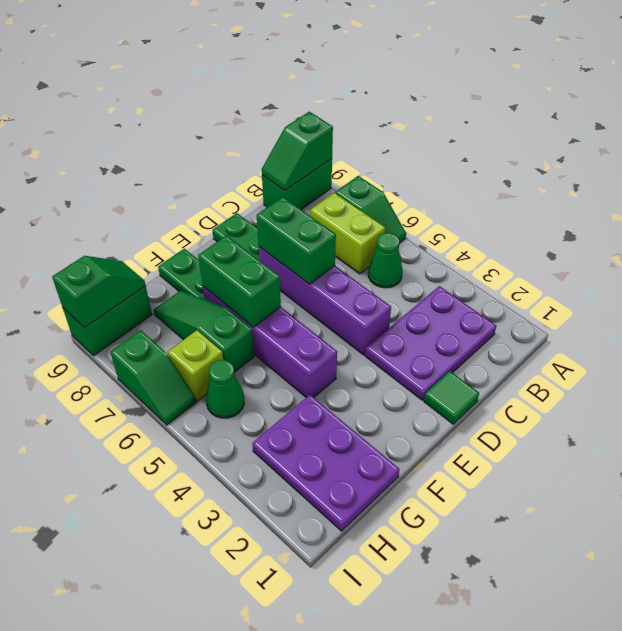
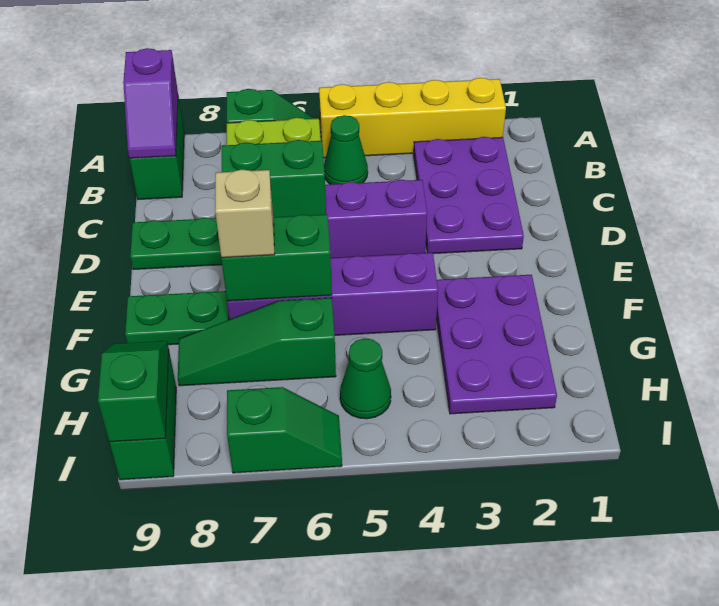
none -> yellow brick A2:A5 level 1
green slope A9:B9 level 2 top A -> purple slope A9:B9 level 2 top A
green tile D1 level 1 -> none
none -> tan brick F7 level 3
purple plate G1:H3 level 1 -> purple plate F2:H3 level 1
lime brick H6 level 1 -> none

